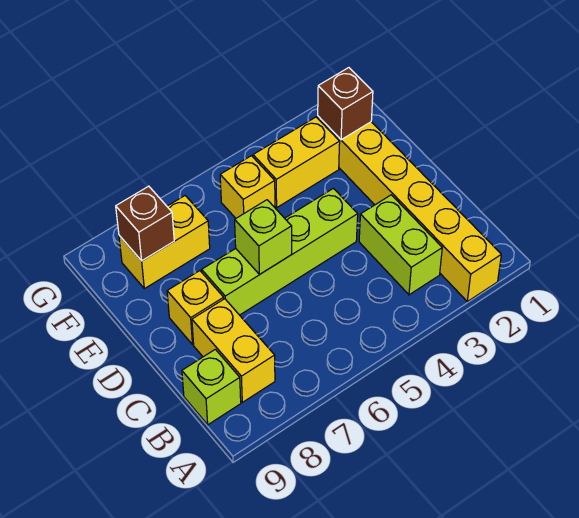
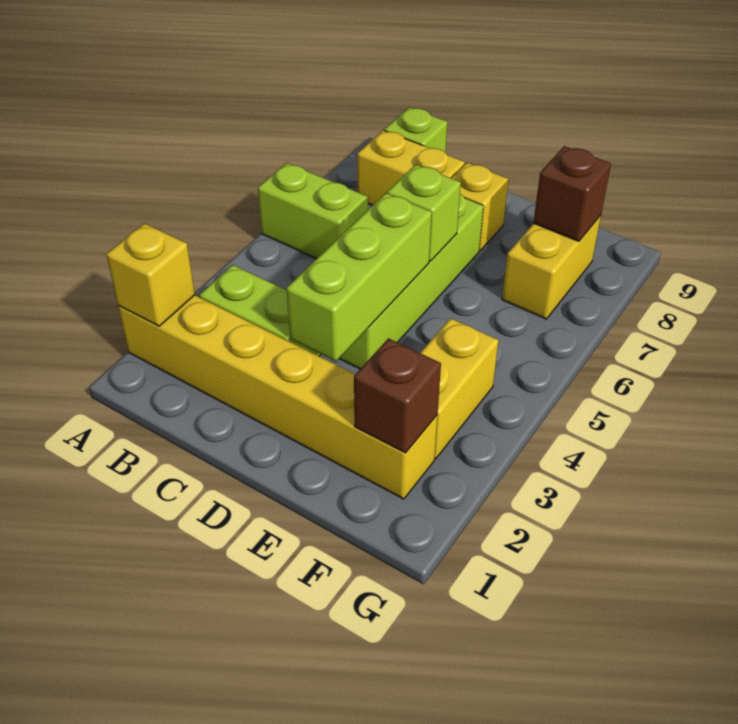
none -> lime brick A6:B6 level 1
none -> lime brick D3:D5 level 2
yellow brick F5 level 1 -> yellow brick A2 level 2

